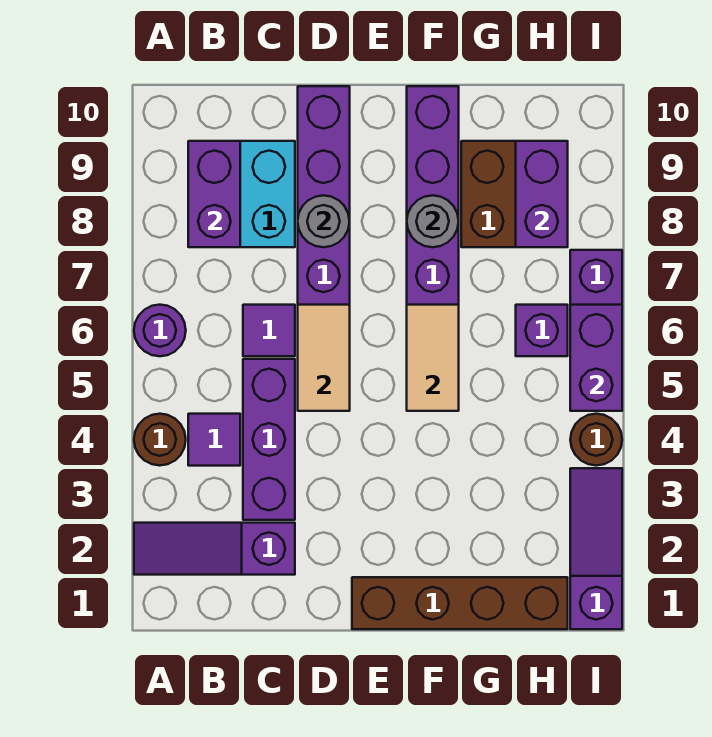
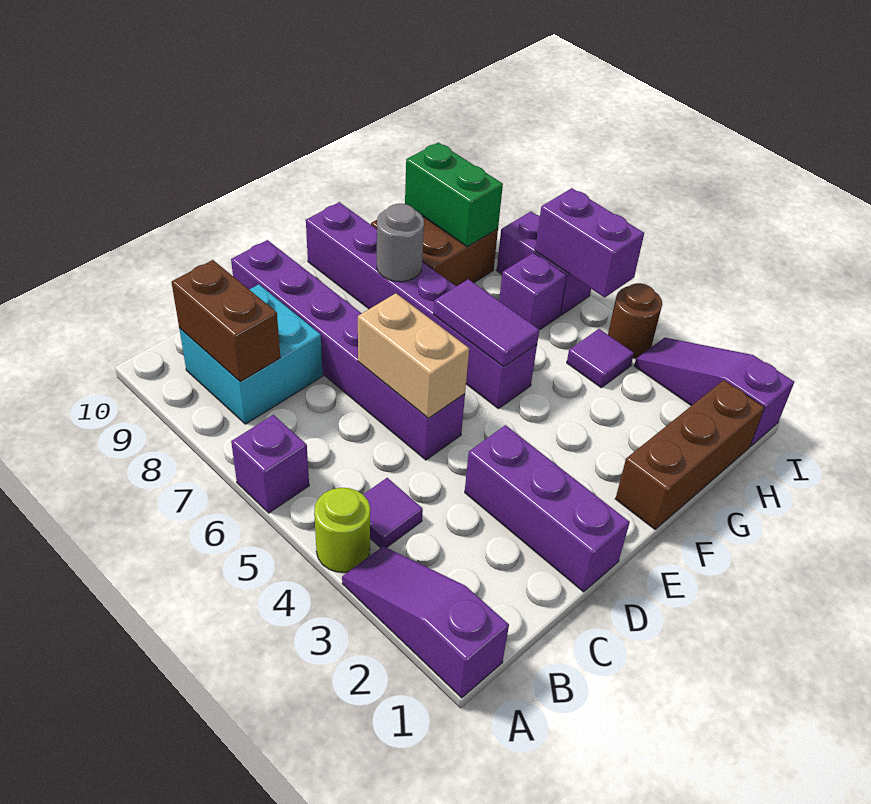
purple slope A2:C2 level 1 top C -> purple slope A1:A3 level 1 top 1
brown round brick A4 level 1 -> lime round brick A4 level 1
purple round brick A6 level 1 -> purple brick A6 level 1
purple brick B8:B9 level 2 -> brown brick B8:B9 level 2
purple brick C3:C5 level 1 -> purple brick D1:D3 level 1
purple tile C6 level 1 -> purple tile H4 level 1
tan tile D5:D6 level 2 -> tan brick D5:D6 level 2
grey round brick D8 level 2 -> none
brown brick E1:H1 level 1 -> brown brick F1:H1 level 1
tan tile F5:F6 level 2 -> purple tile F5:F6 level 2
purple brick H8:H9 level 2 -> green brick H8:H9 level 2

